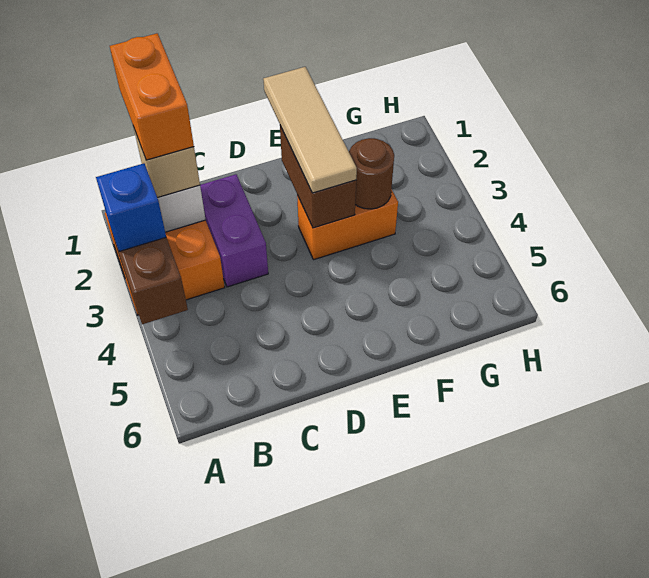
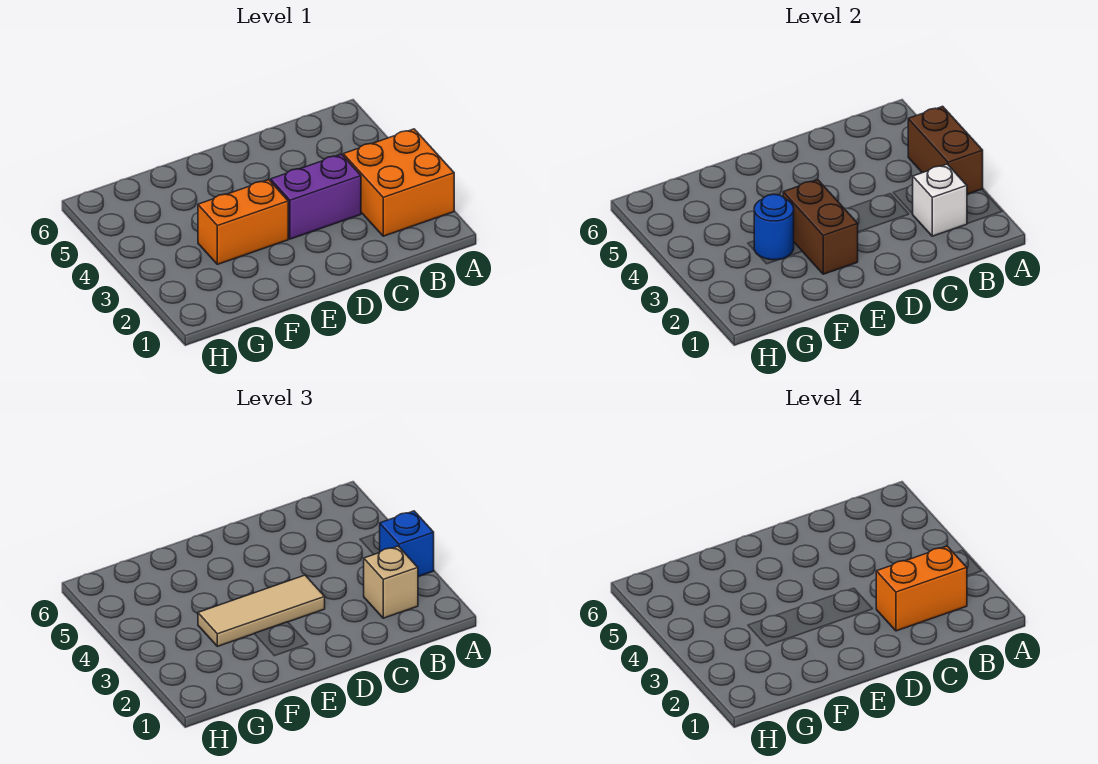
orange brick B1:B2 level 4 -> orange brick B2:C2 level 4
purple brick C2:C3 level 1 -> purple brick C3:D3 level 1
tan tile E1:E3 level 3 -> tan tile D3:F3 level 3
brown round brick F3 level 2 -> blue round brick F3 level 2

